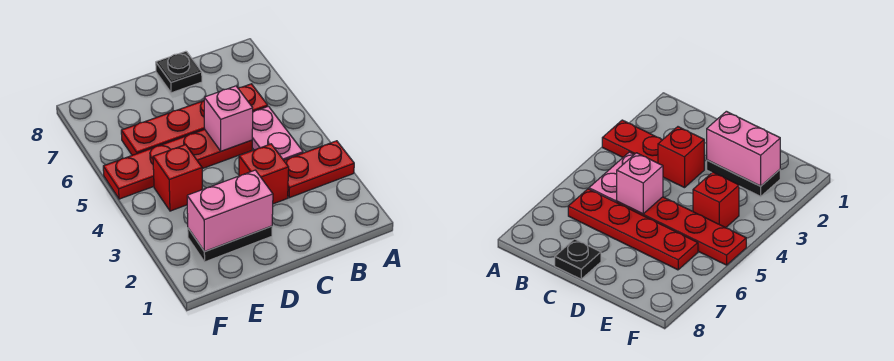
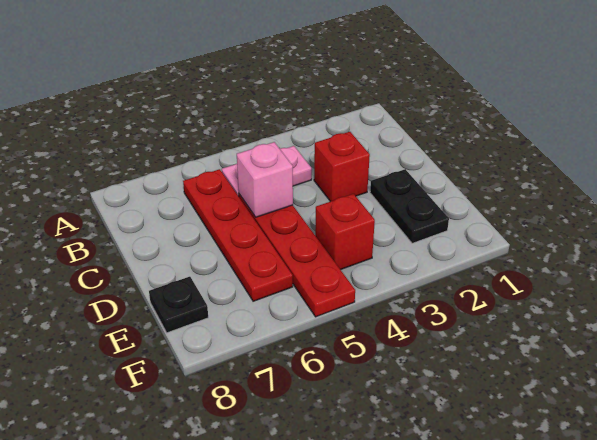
red plate A3:B3 level 1 -> none
black plate C8 level 1 -> black plate E8 level 1
pink brick D2:E2 level 2 -> none

